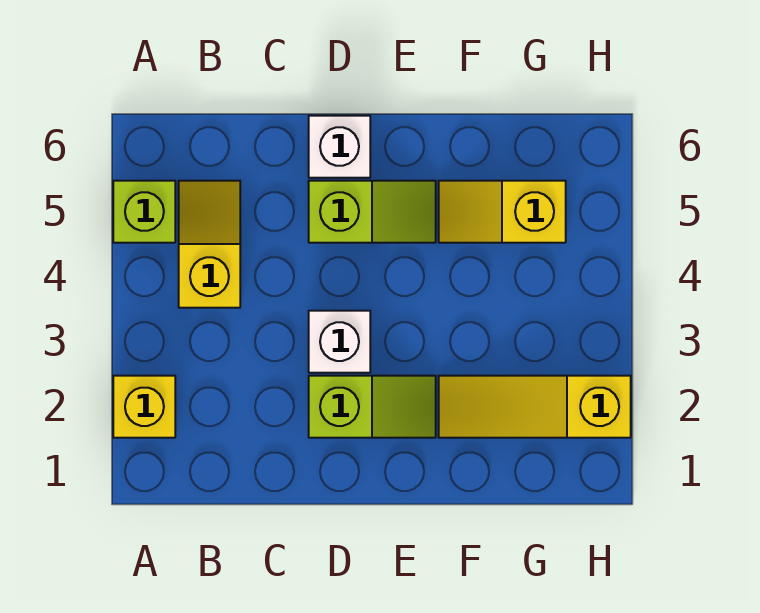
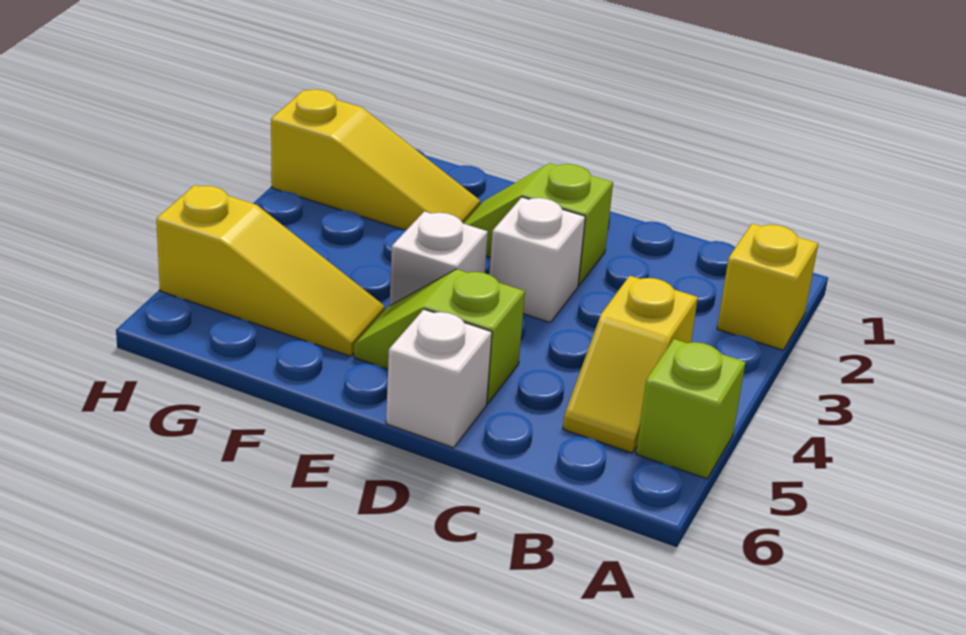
none -> white brick E4 level 1
yellow slope F5:G5 level 1 top G -> yellow slope F5:H5 level 1 top H

